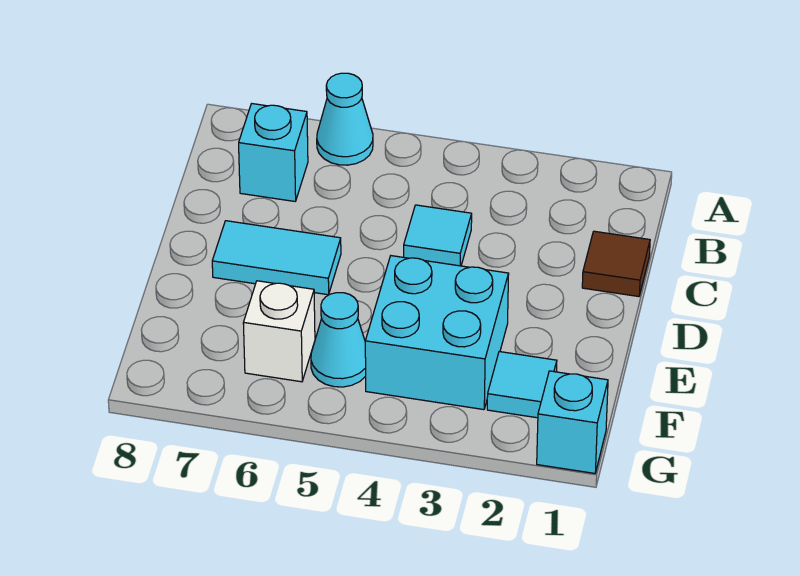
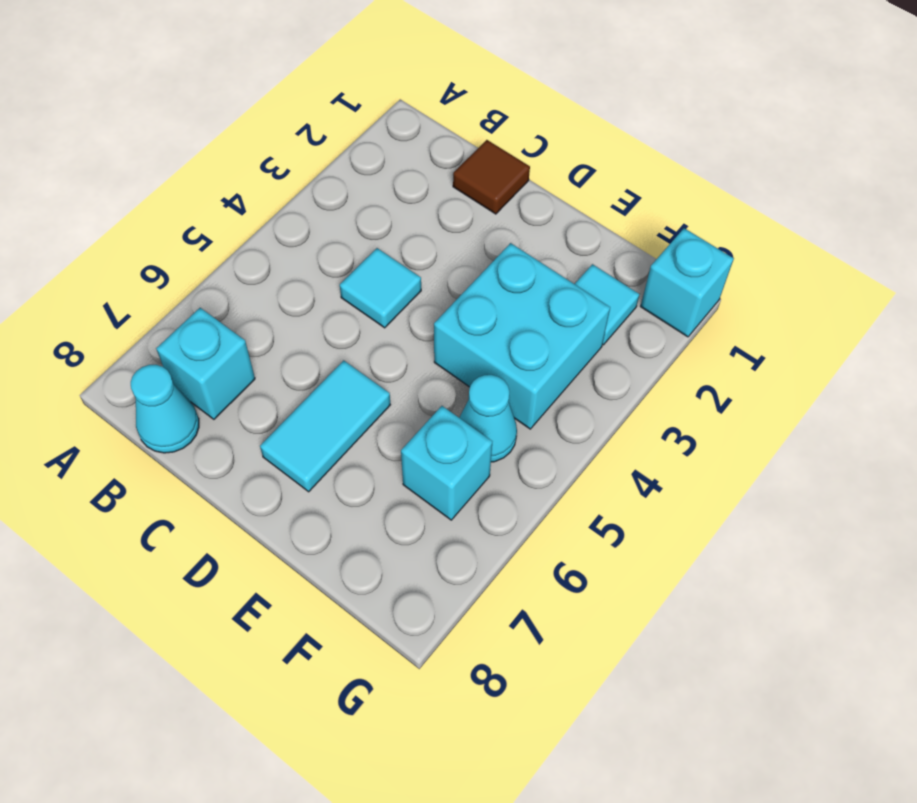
cyan cone A6 level 1 -> cyan cone B8 level 1
white brick F6 level 1 -> cyan brick F6 level 1

